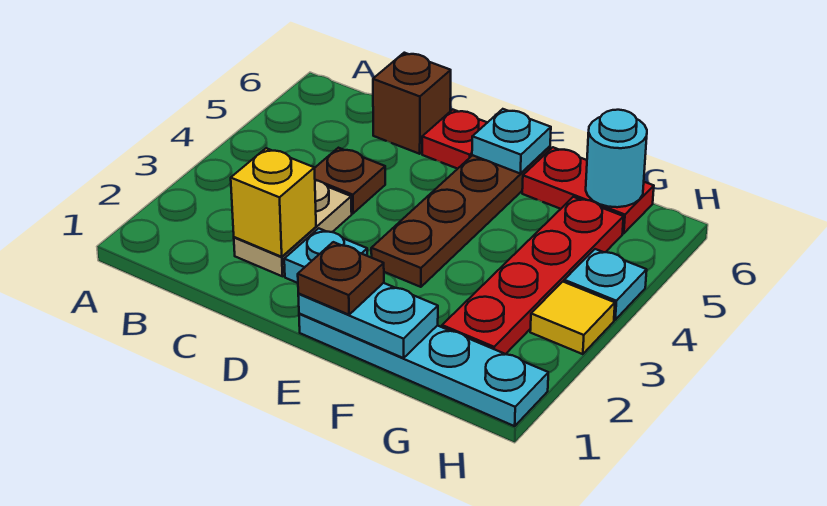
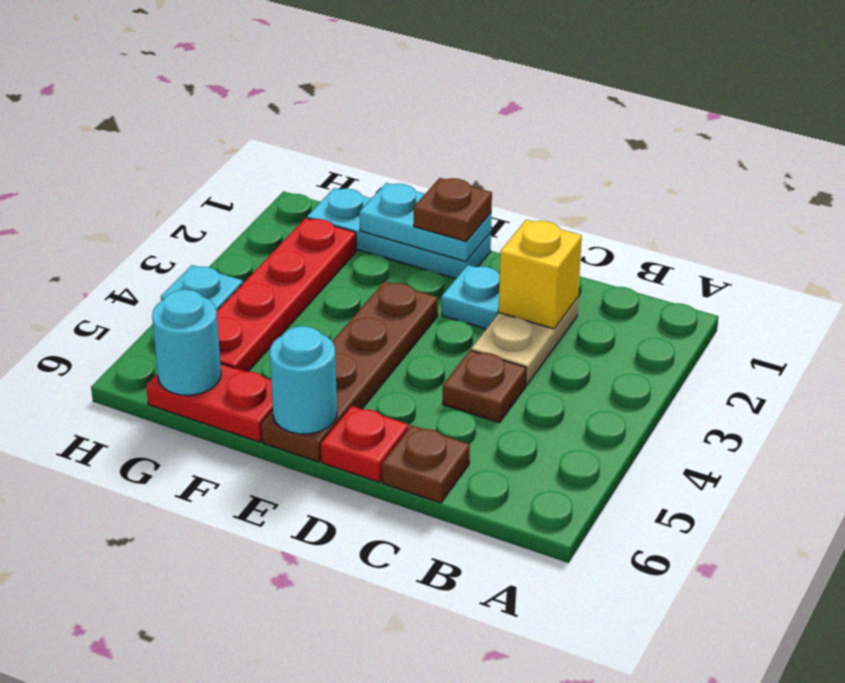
brown brick C6 level 1 -> brown plate C6 level 1
cyan plate E1:H1 level 1 -> cyan plate E1:G1 level 1
cyan plate E6 level 2 -> cyan round brick E6 level 2
yellow tile H3 level 1 -> none

